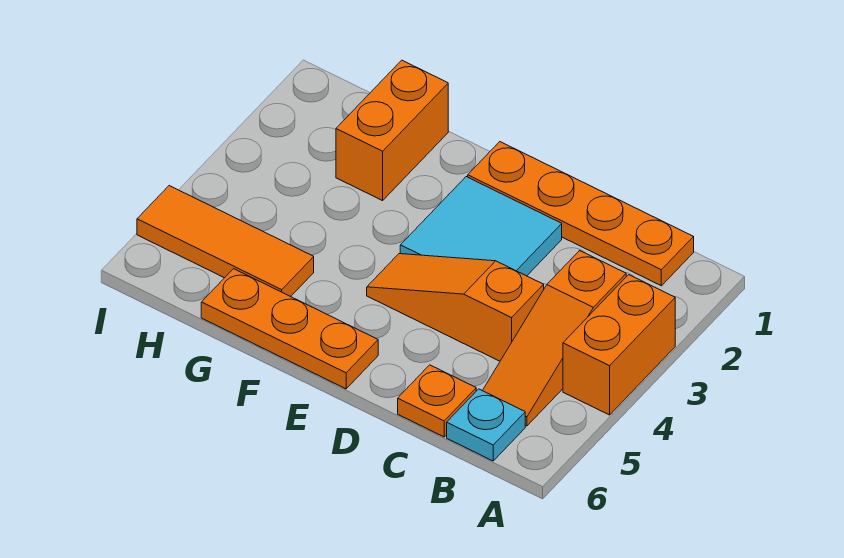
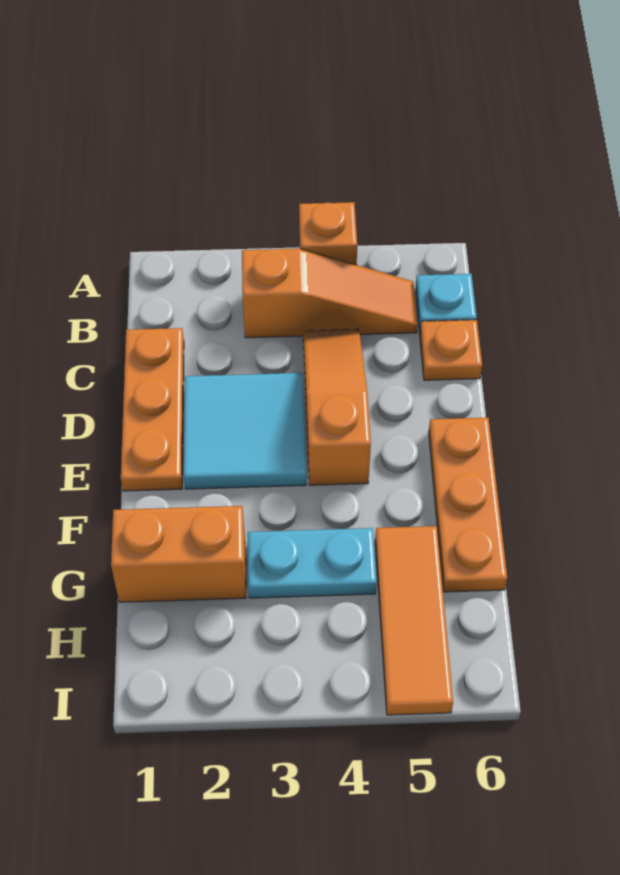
orange brick A3:A4 level 1 -> orange brick A4 level 1
orange plate B1:E1 level 1 -> orange plate C1:E1 level 1
orange slope C4:E4 level 1 top C -> orange slope C4:E4 level 1 top E
none -> cyan plate G3:G4 level 1

